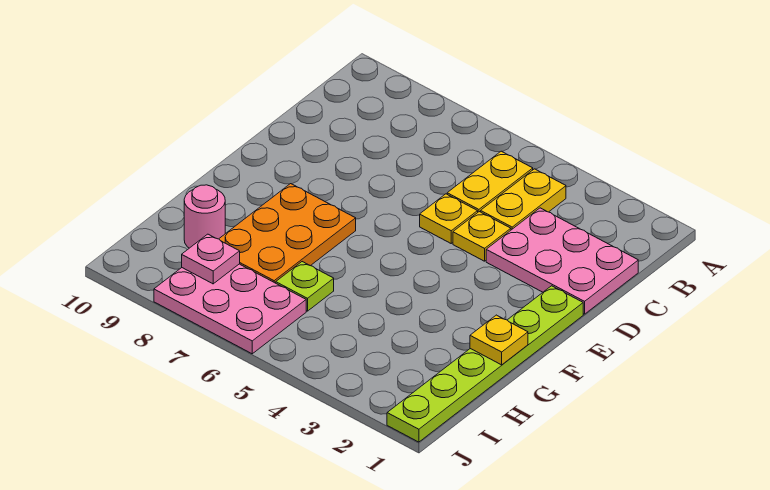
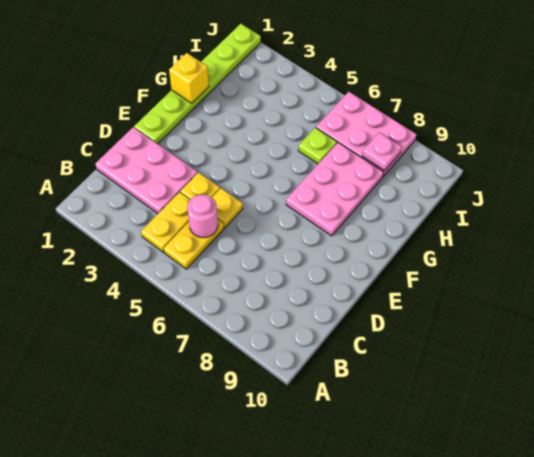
orange plate F7:H8 level 1 -> pink plate F7:H8 level 1
yellow plate G1 level 2 -> yellow brick G1 level 2
pink round brick H9 level 1 -> pink round brick C5 level 2

